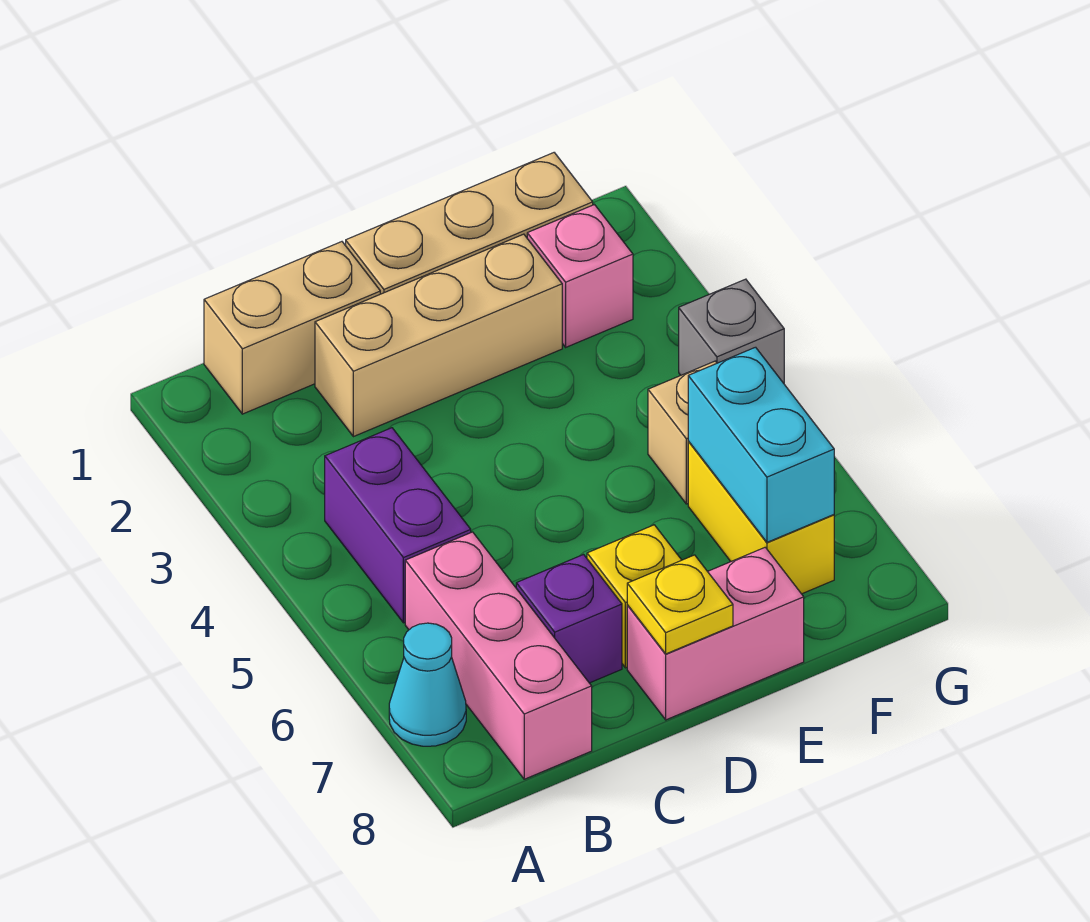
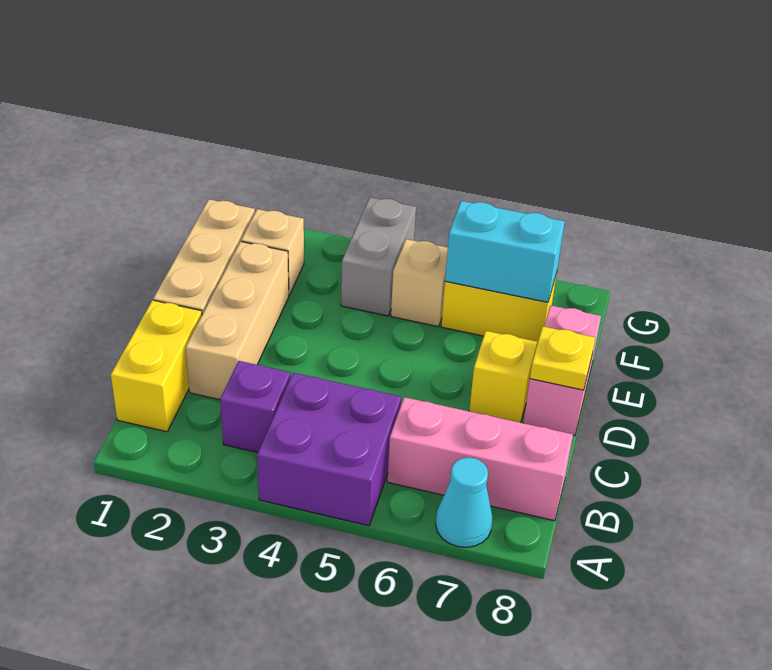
tan brick B1:C1 level 1 -> yellow brick B1:C1 level 1
purple brick B4:B5 level 1 -> purple brick A4:B5 level 1
purple brick C7 level 1 -> purple brick B3 level 1
pink brick F2 level 1 -> tan brick F2 level 1
grey brick G4 level 1 -> grey brick F4:G4 level 1

